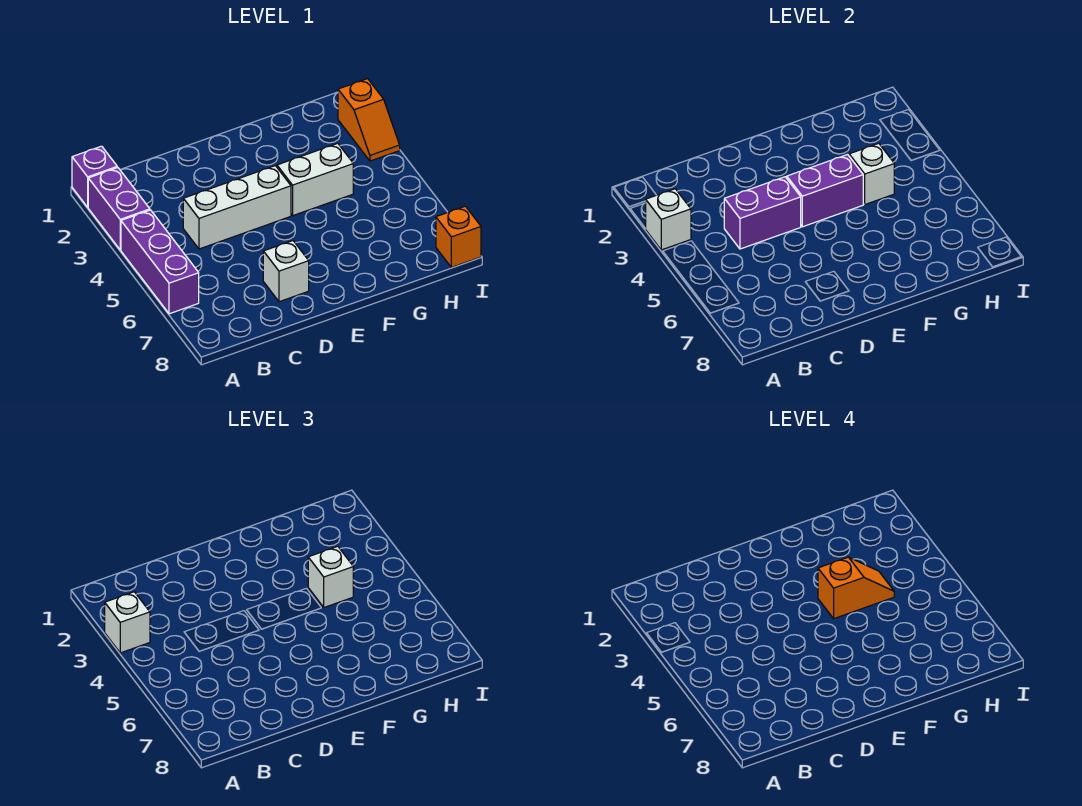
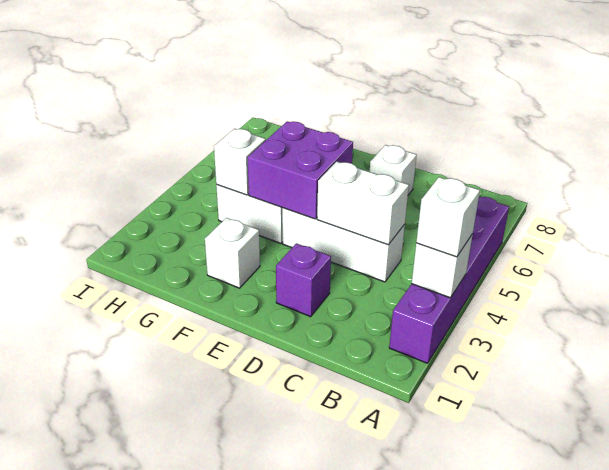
purple brick A1 level 1 -> purple brick D2 level 1
purple brick C4:D4 level 2 -> white brick C4:D4 level 2
purple brick E4:F4 level 2 -> purple brick E4:F5 level 2
orange slope F4:G4 level 4 top F -> none
white brick G4 level 3 -> white brick F2 level 1
orange slope I2:I3 level 1 top 2 -> none
orange brick I8 level 1 -> none

